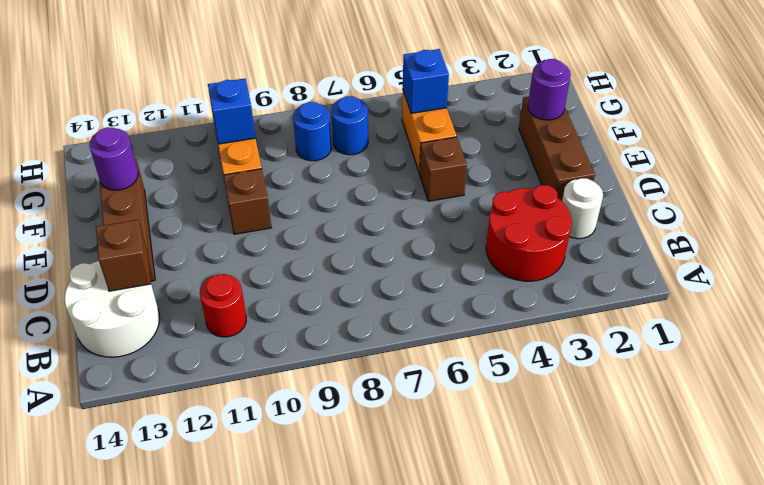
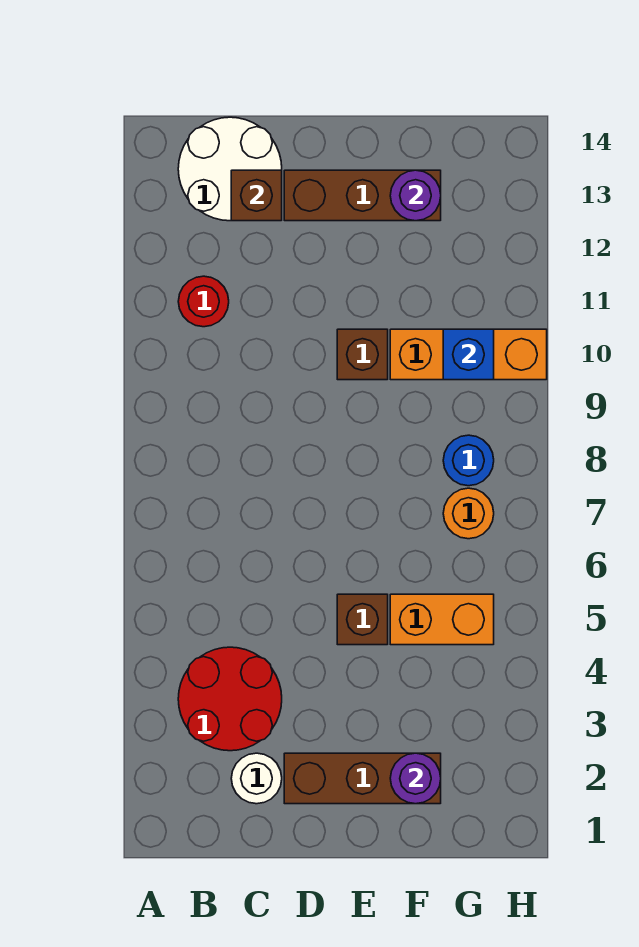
blue brick G5 level 2 -> none
blue round brick G7 level 1 -> orange round brick G7 level 1

